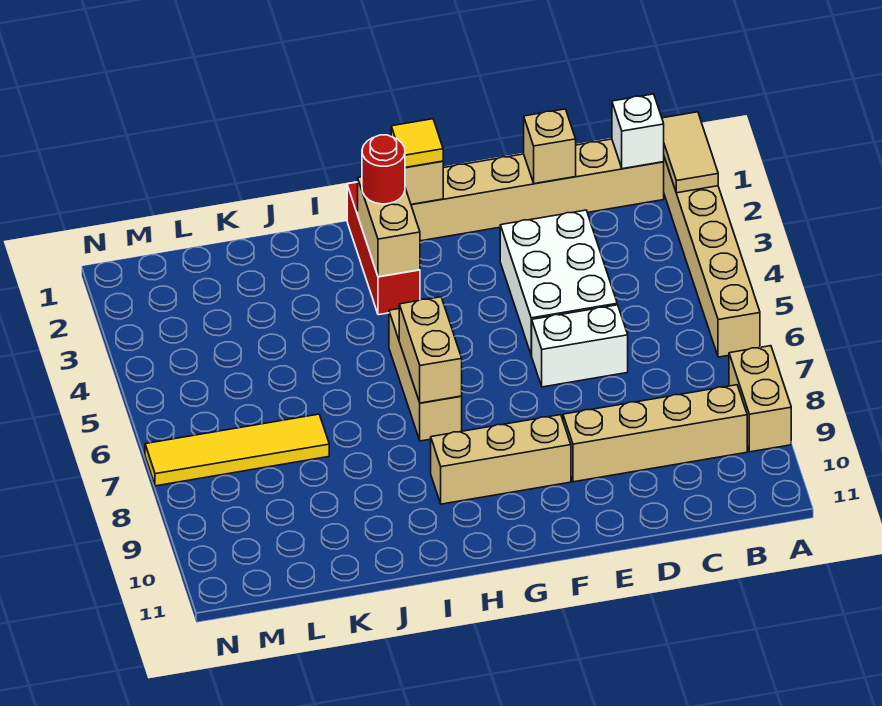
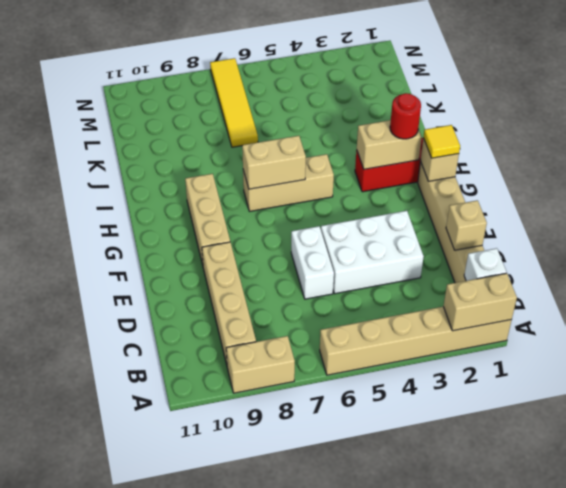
tan tile A1:A2 level 2 -> tan brick A1:A2 level 2

